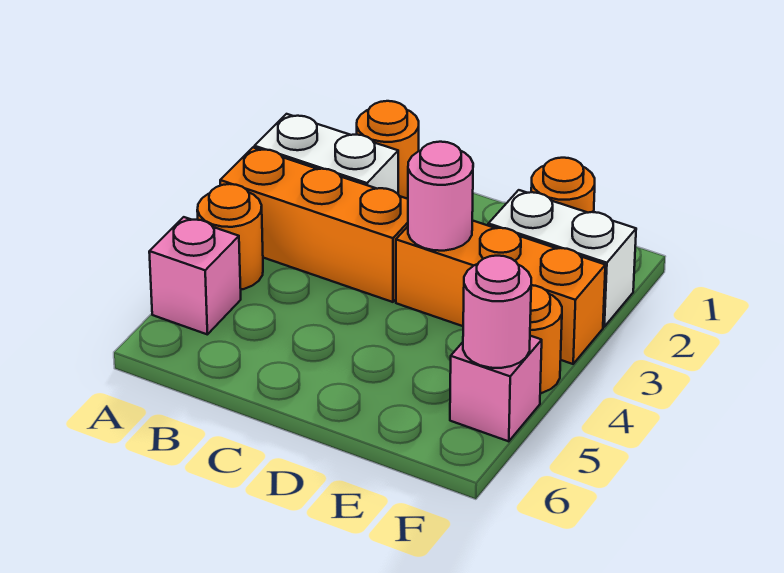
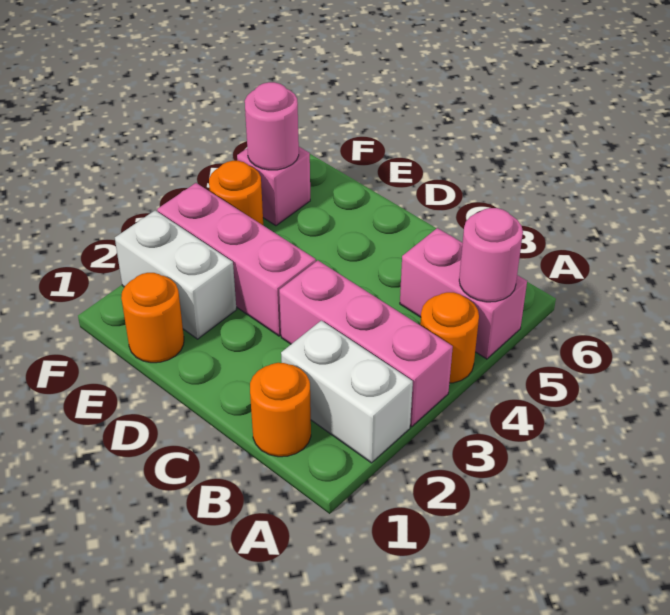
orange brick A3:C3 level 1 -> pink brick A3:C3 level 1
pink brick A5 level 1 -> pink brick A5:B5 level 1
orange brick D3:F3 level 1 -> pink brick D3:F3 level 1
pink round brick D3 level 2 -> pink round brick A5 level 2

